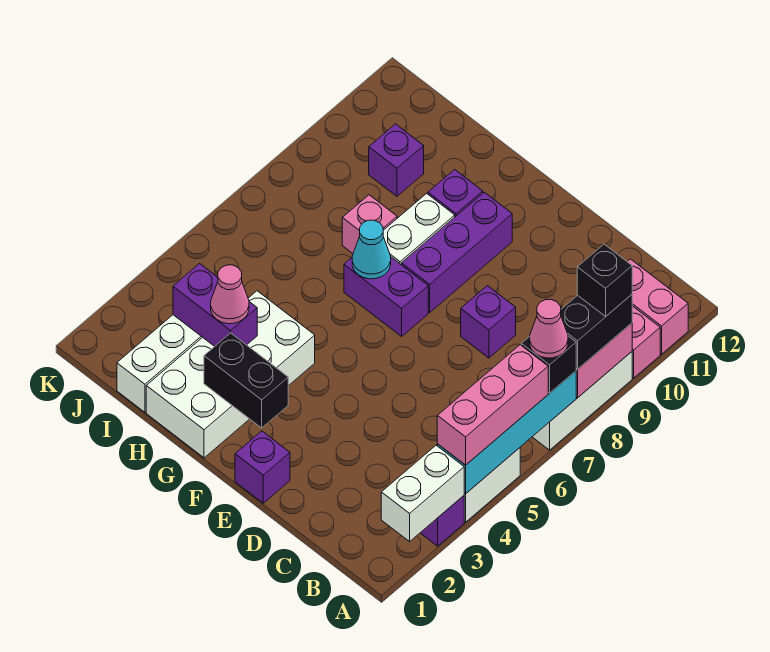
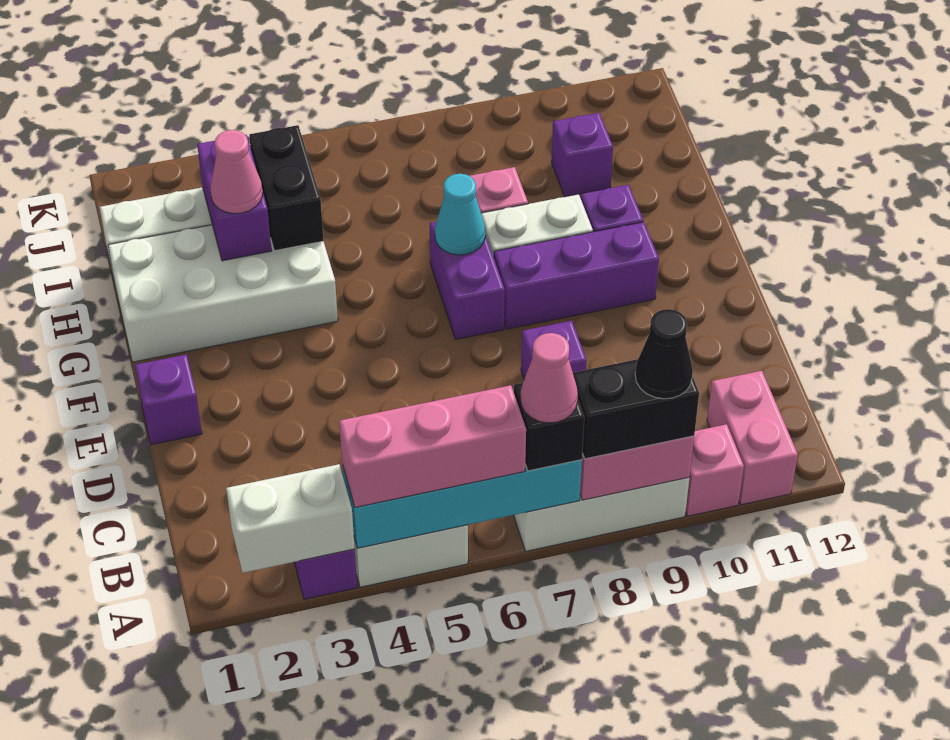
black brick A9 level 4 -> black cone A9 level 4
black brick F2:G2 level 2 -> black brick H4:I4 level 2

